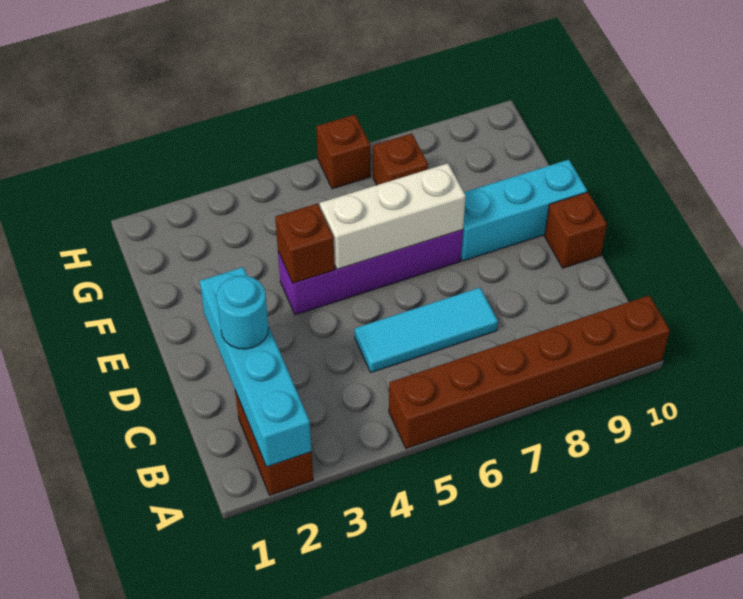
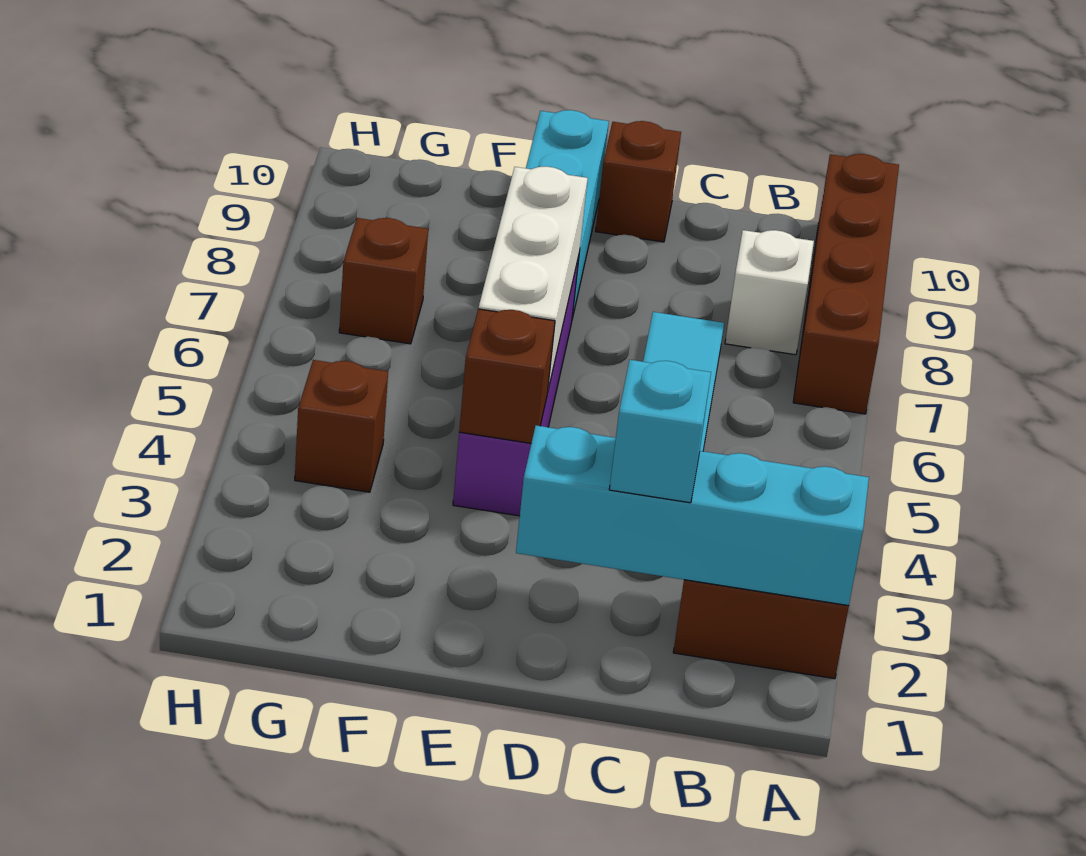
brown brick A5:A10 level 1 -> brown brick A7:A10 level 1
none -> white brick B8 level 1
cyan round brick C2 level 3 -> cyan brick C2 level 3
brown brick H6 level 1 -> brown brick G4 level 1

